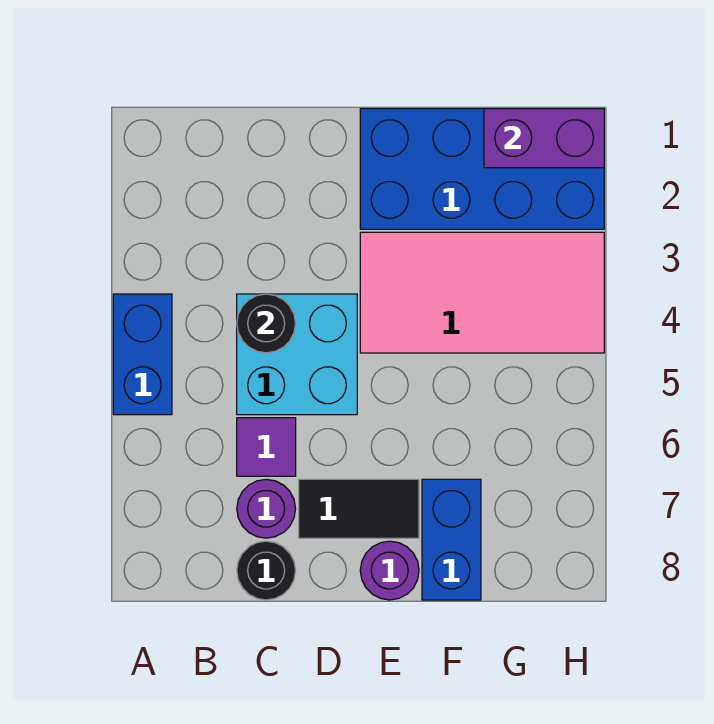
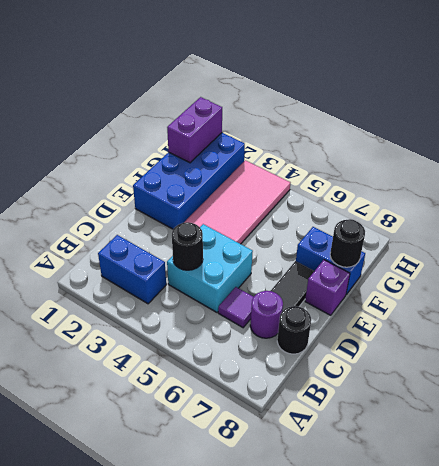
blue brick A4:A5 level 1 -> blue brick B2:B3 level 1
purple round brick E8 level 1 -> purple brick E8 level 1
none -> black round brick F8 level 2

